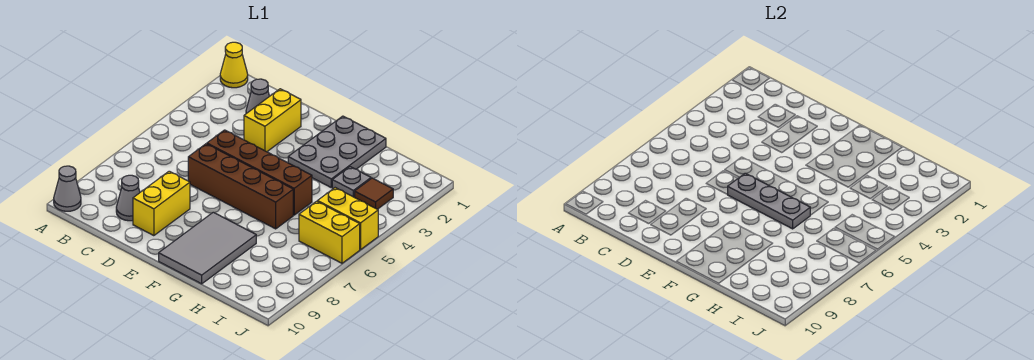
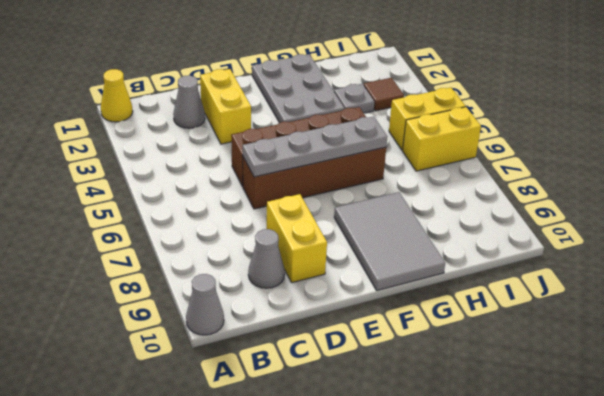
grey plate E6:G6 level 2 -> grey plate D6:G6 level 2

